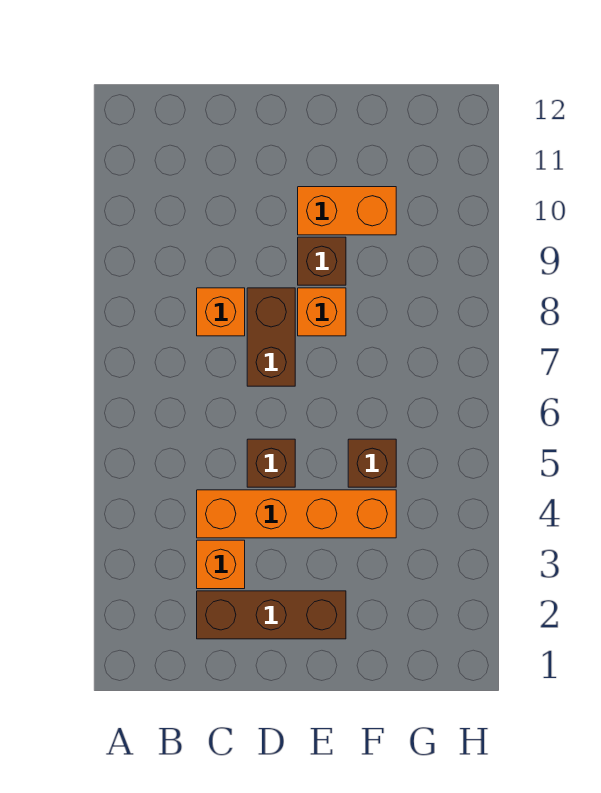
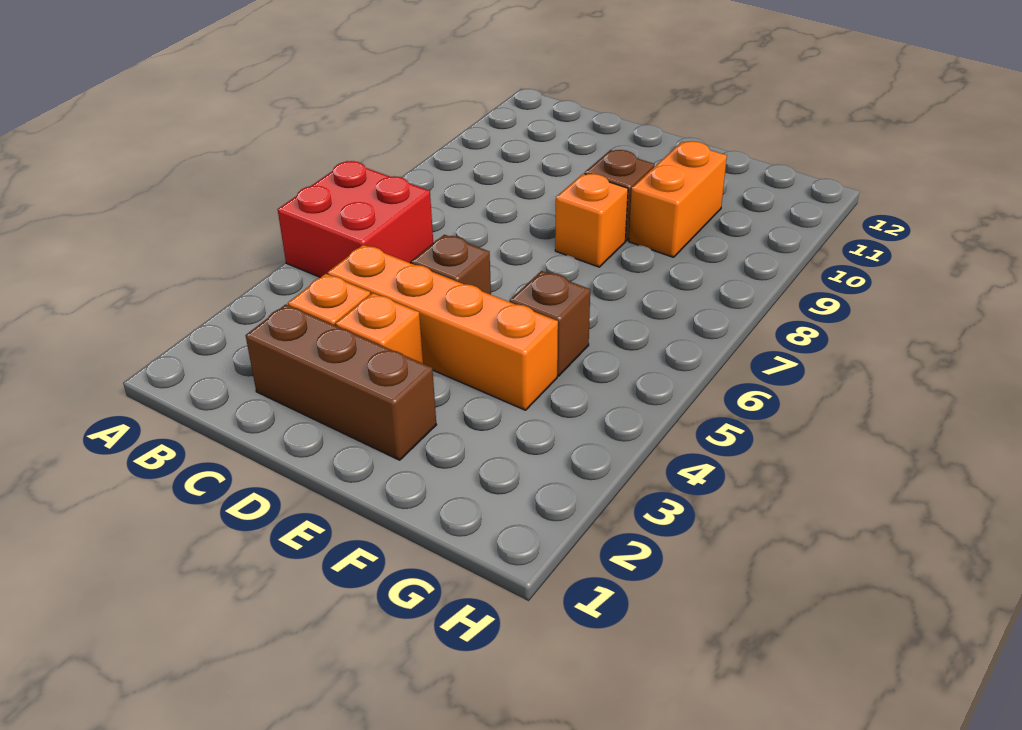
none -> red brick A5:B6 level 1
orange brick C8 level 1 -> orange brick D3 level 1
brown brick D7:D8 level 1 -> none
orange brick E10:F10 level 1 -> orange brick F9:F10 level 1

